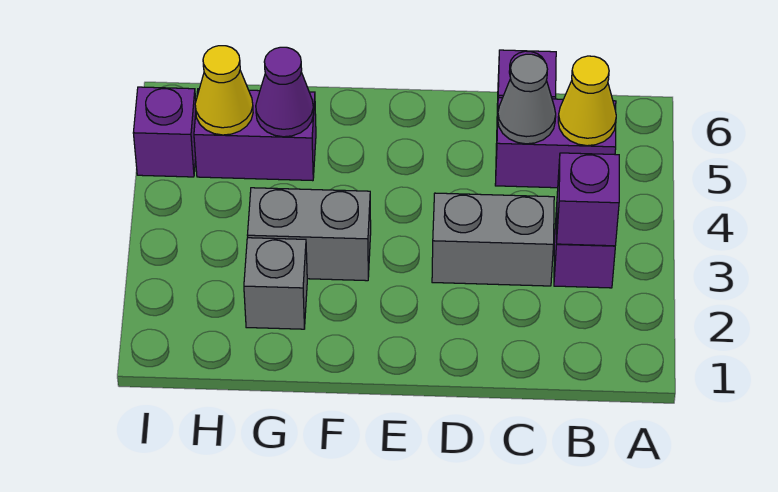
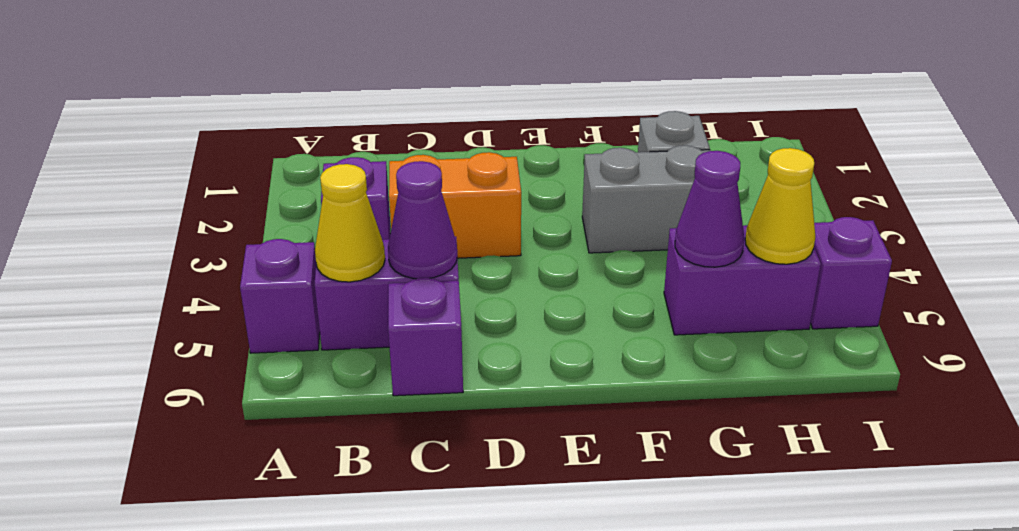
purple brick B3 level 2 -> purple brick A5 level 1
grey brick C3:D3 level 1 -> orange brick C3:D3 level 1
grey cone C5 level 2 -> purple cone C5 level 2

